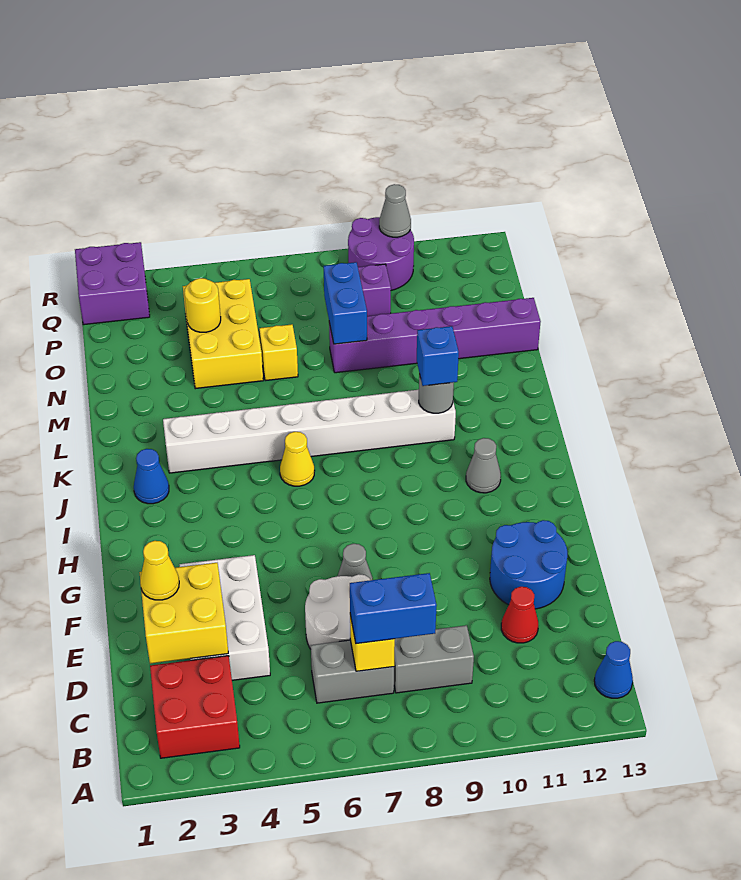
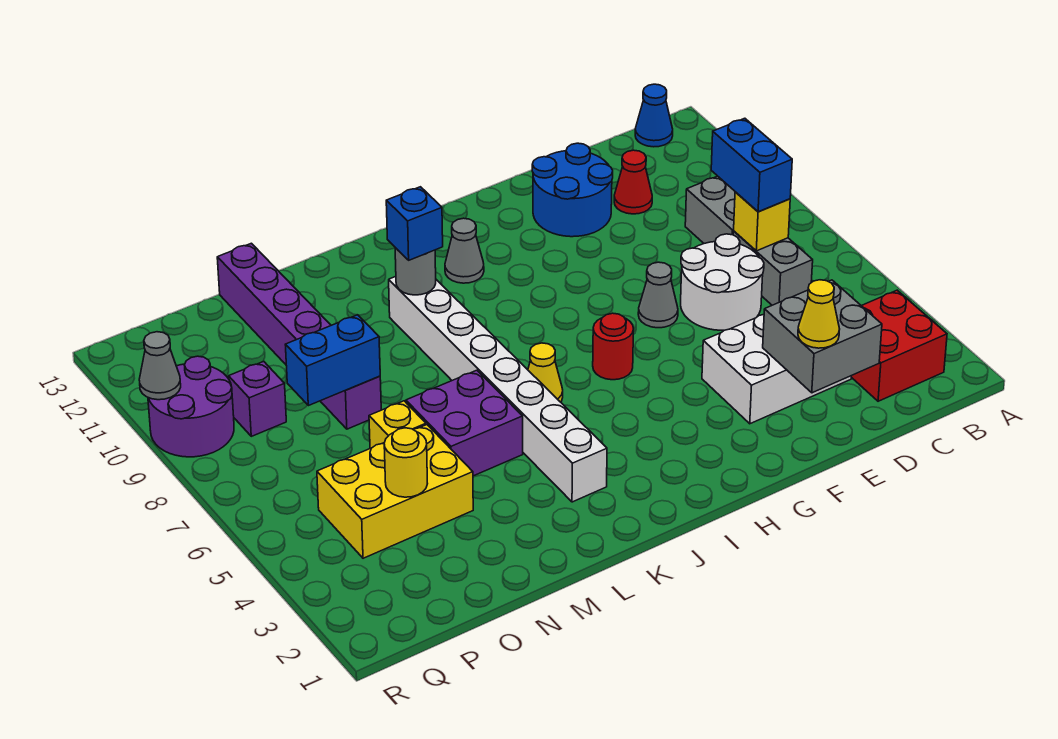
yellow brick D2:E3 level 2 -> grey brick D2:E3 level 2
none -> red round brick H6 level 1
blue cone J2 level 1 -> none
purple brick Q1:R2 level 1 -> purple brick L5:M6 level 1

